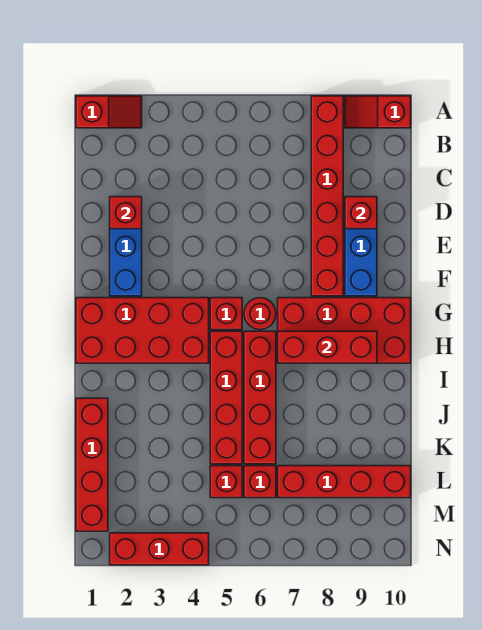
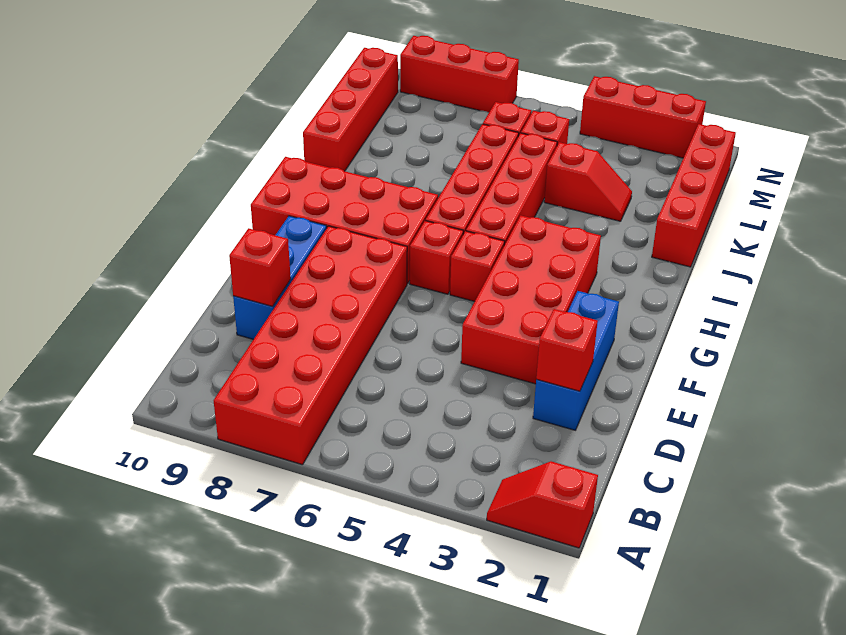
red brick A8:F8 level 1 -> red brick A7:F8 level 1
red slope A9:A10 level 1 top 10 -> red slope K3:K4 level 1 top 4
red brick G1:H4 level 1 -> red brick E3:H4 level 1
red round brick G6 level 1 -> red brick G6 level 1
red brick H7:H9 level 2 -> red brick N7:N9 level 1
red brick L7:L10 level 1 -> red brick J10:M10 level 1

